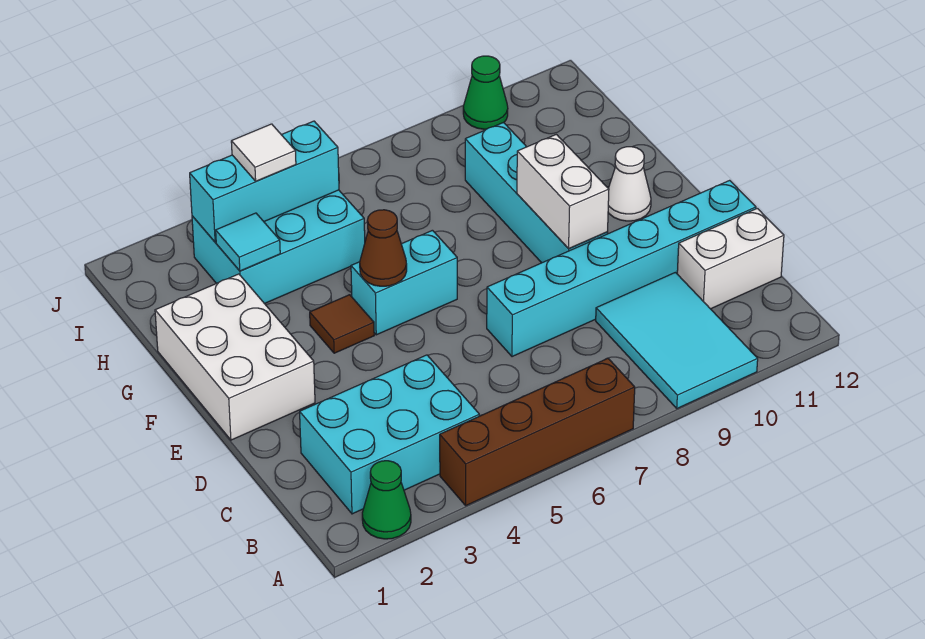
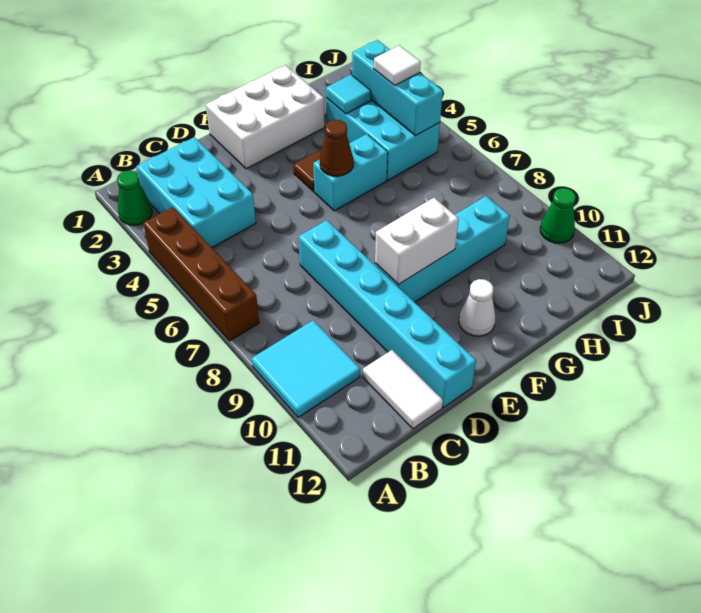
cyan tile A9:C10 level 1 -> cyan tile A9:B10 level 1
white brick C11:C12 level 1 -> white tile C11:C12 level 1
cyan brick F5:F6 level 1 -> cyan brick F5:G5 level 1

